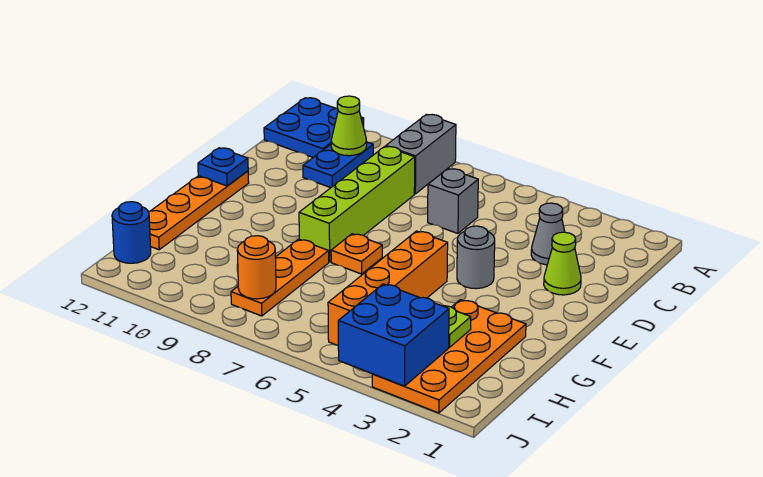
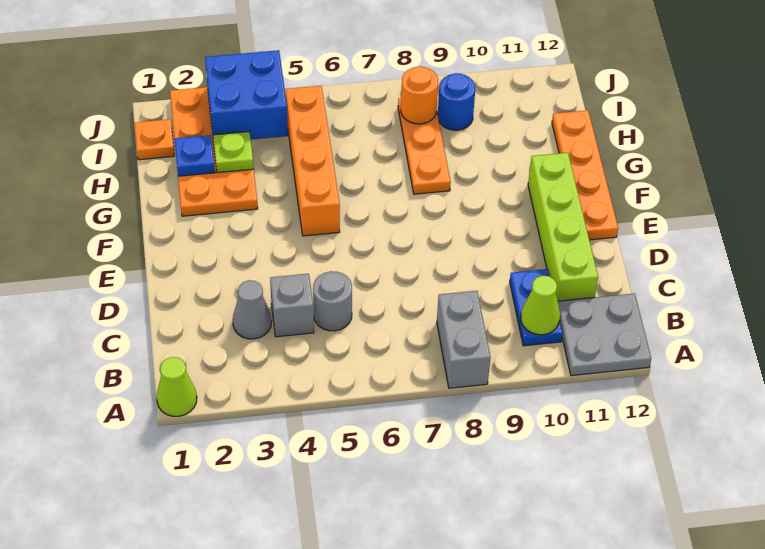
blue plate A11:B12 level 1 -> grey plate A11:B12 level 1
grey brick C6 level 1 -> grey brick C4 level 1
lime brick C8:F8 level 1 -> lime brick C11:F11 level 1
lime cone D2 level 1 -> lime cone A1 level 1
grey round brick E4 level 1 -> grey round brick C5 level 1
blue plate E12 level 2 -> blue plate H2 level 2
orange plate F7 level 1 -> orange plate I1 level 1
blue round brick I12 level 1 -> blue round brick I9 level 1

